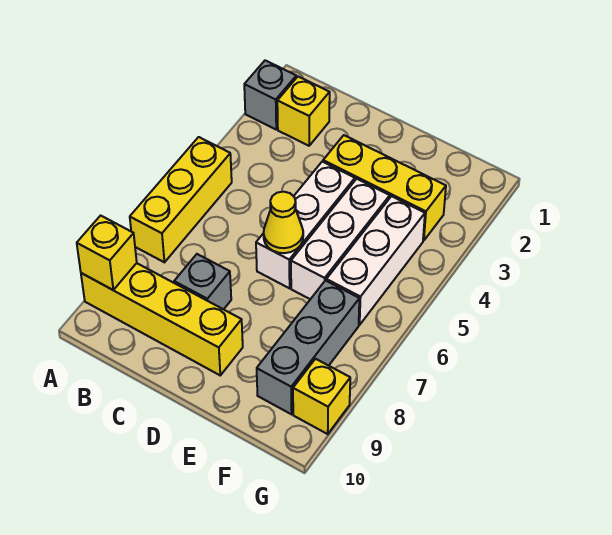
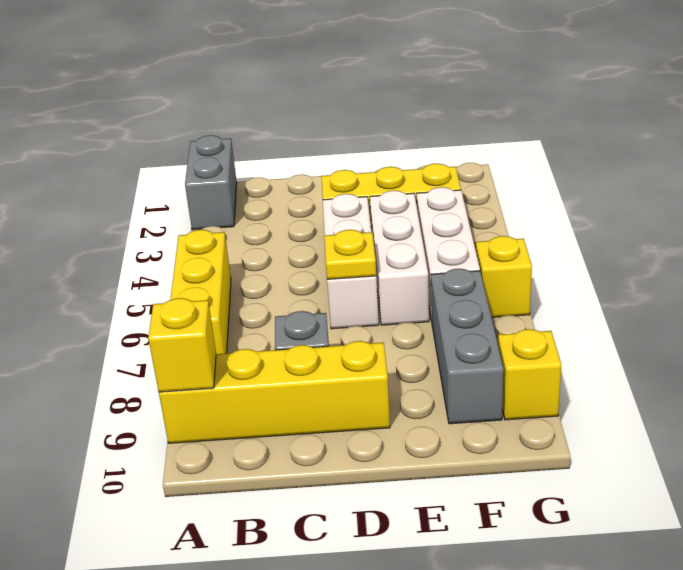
grey brick A2 level 1 -> grey brick A1:A2 level 1
yellow brick B2 level 1 -> yellow brick G6 level 1
yellow cone D6 level 2 -> yellow plate D6 level 2

